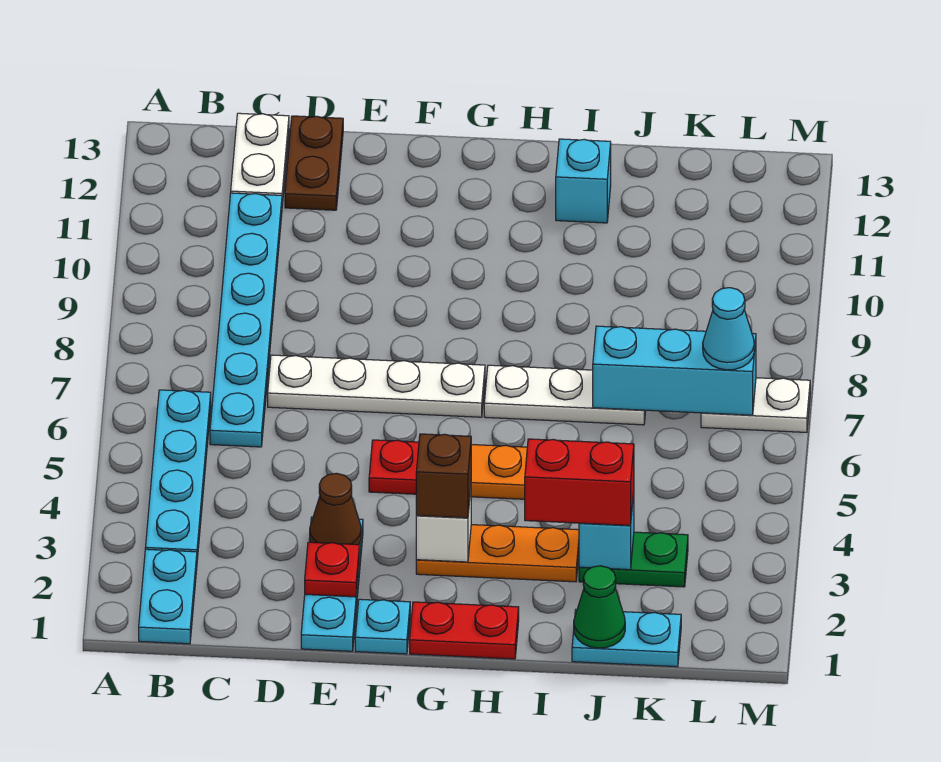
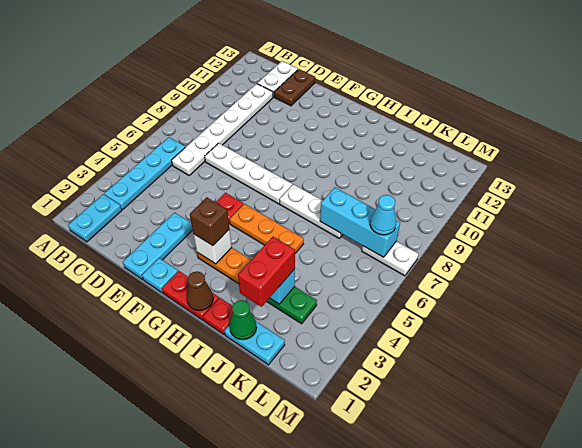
cyan plate C6:C11 level 1 -> white plate C6:C11 level 1
red plate E2 level 2 -> red plate I1 level 1
brown cone E3 level 2 -> brown cone H1 level 2
red brick I3:J3 level 3 -> red brick J2:J3 level 3
cyan brick I12 level 1 -> none

